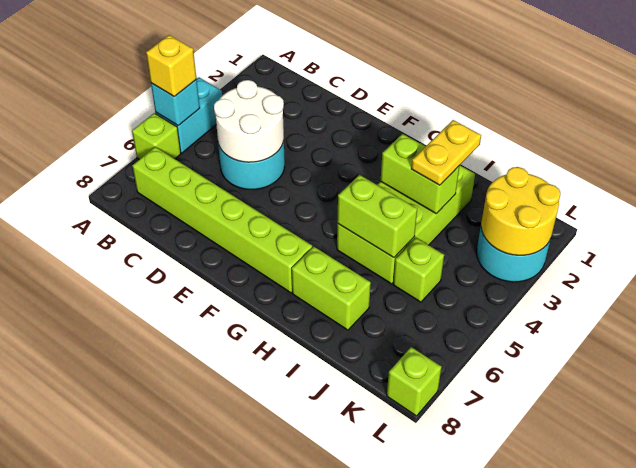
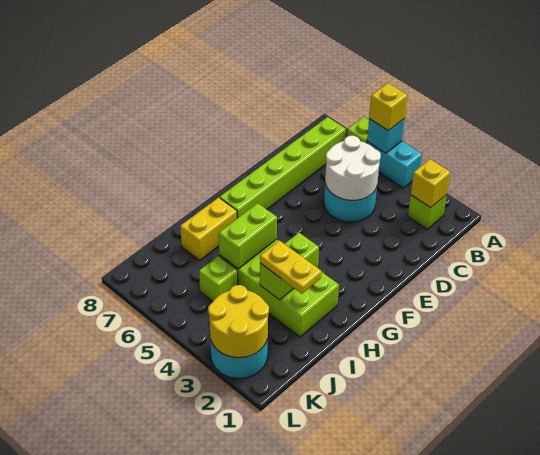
none -> yellow brick B2 level 2
lime brick H7:I7 level 1 -> yellow brick H7:I7 level 1
lime brick L8 level 1 -> lime brick B2 level 1

